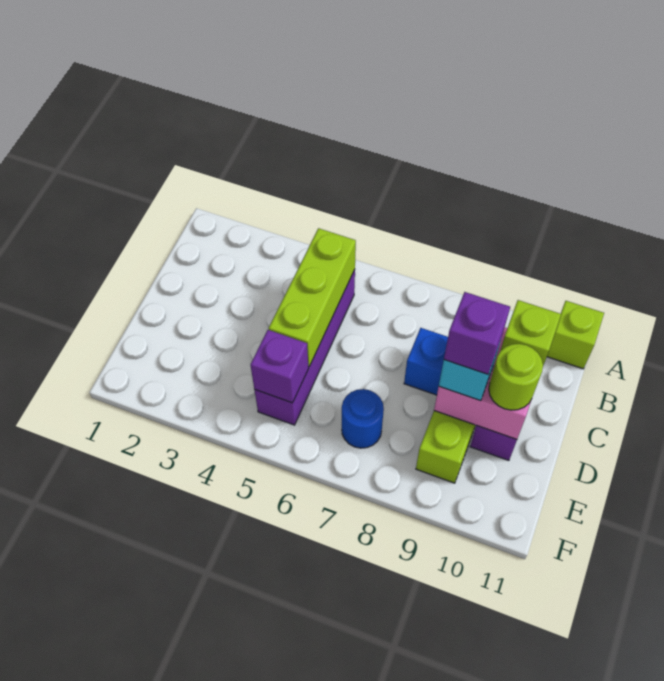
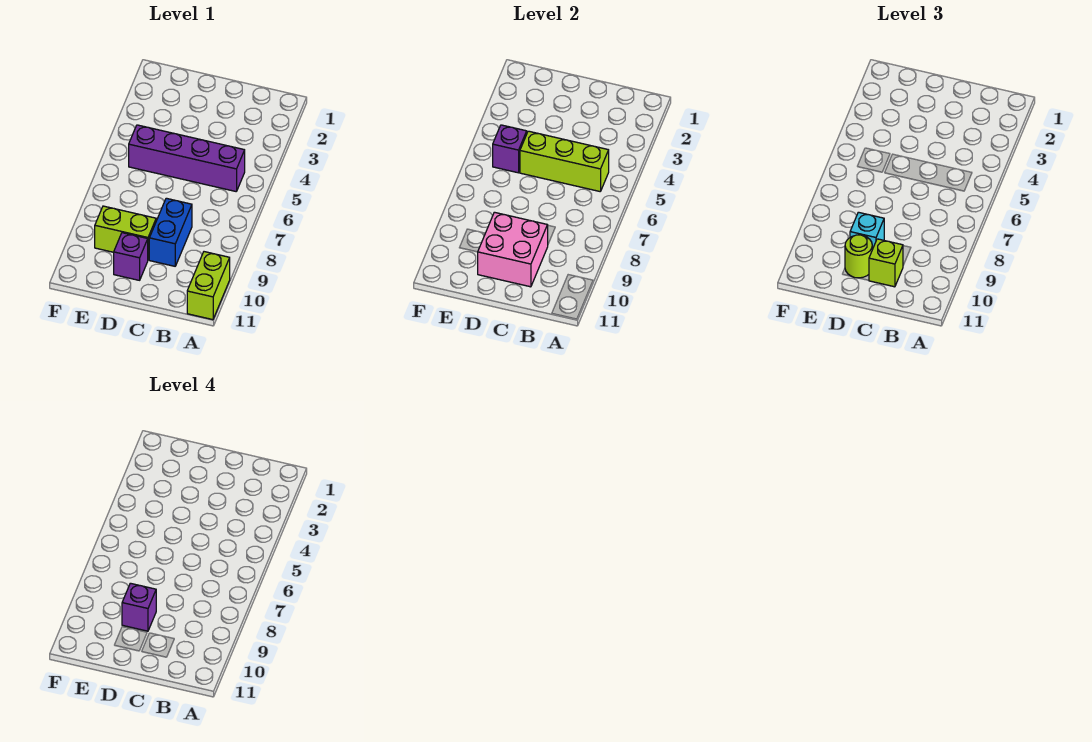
lime brick A11 level 1 -> lime brick A10:A11 level 1
blue round brick E7 level 1 -> none

